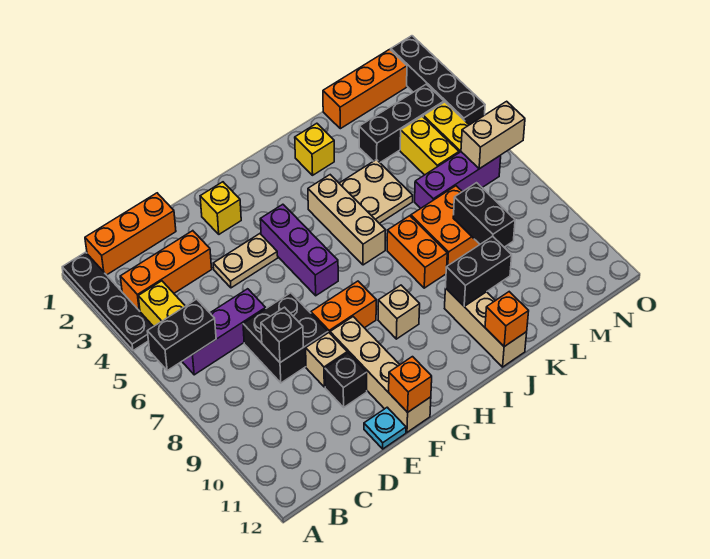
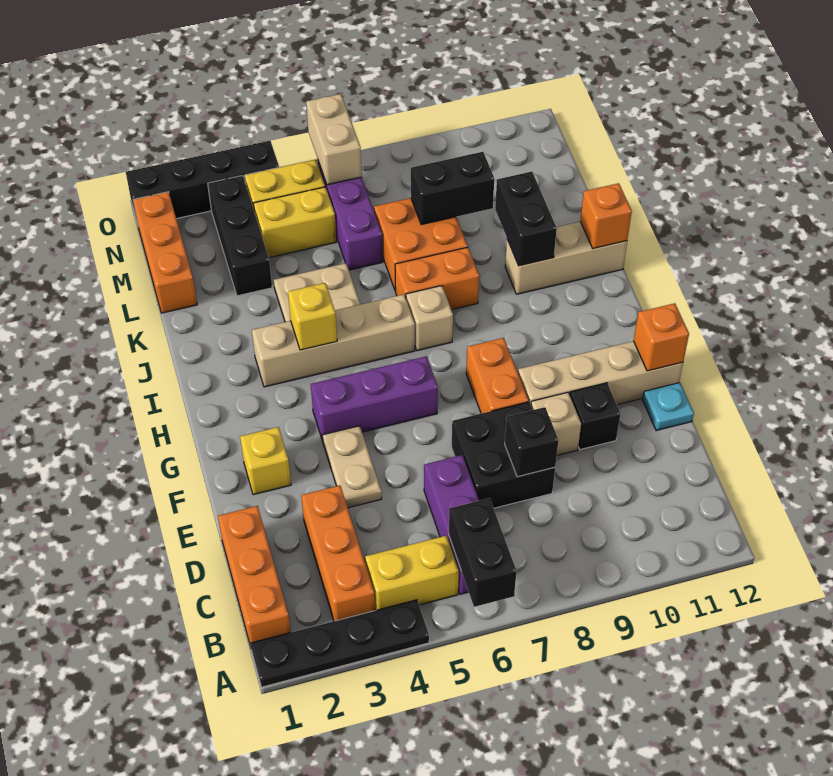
tan brick H9 level 1 -> tan brick I7 level 1
tan brick I4:I6 level 1 -> tan brick I3:I6 level 1
yellow brick J2 level 1 -> yellow brick I4 level 2

